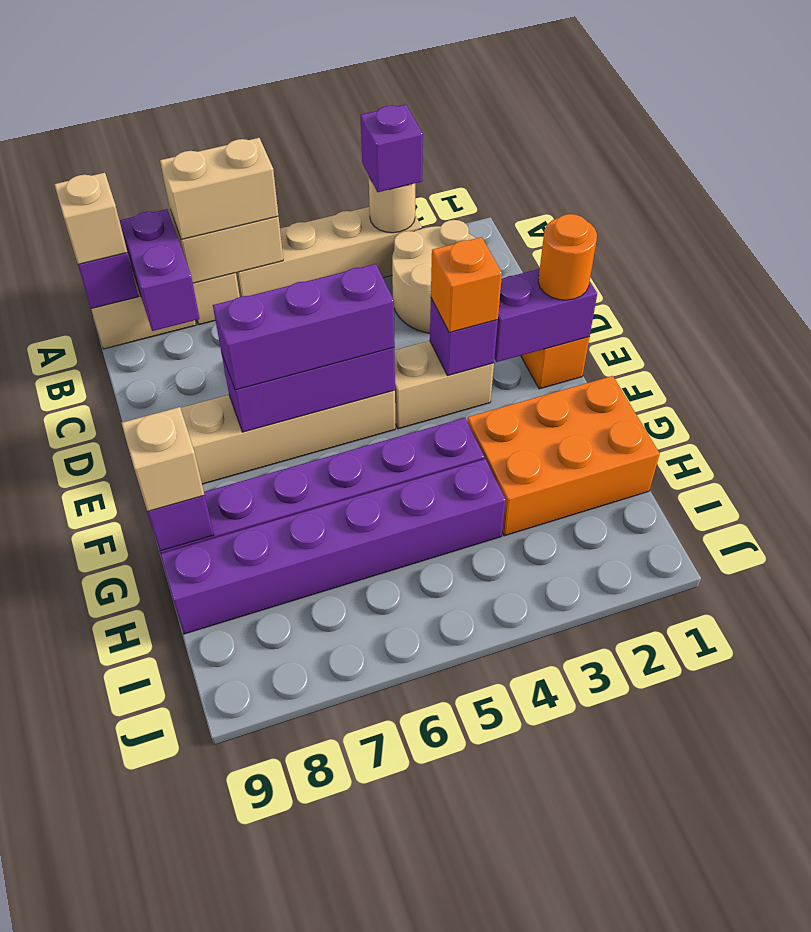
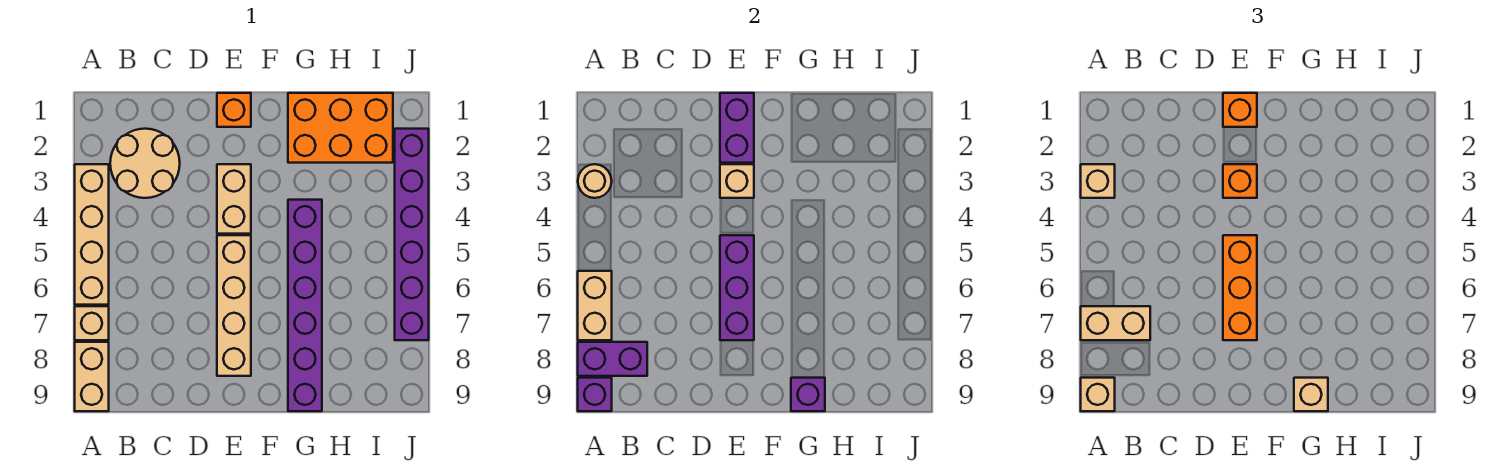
purple brick A3 level 3 -> tan brick A3 level 3
tan brick A6:A7 level 3 -> tan brick A7:B7 level 3
orange round brick E1 level 3 -> orange brick E1 level 3
purple brick E3 level 2 -> tan brick E3 level 2
purple brick E5:E7 level 3 -> orange brick E5:E7 level 3
orange brick G1:H3 level 1 -> orange brick G1:I2 level 1
purple brick H4:H9 level 1 -> purple brick J2:J7 level 1

